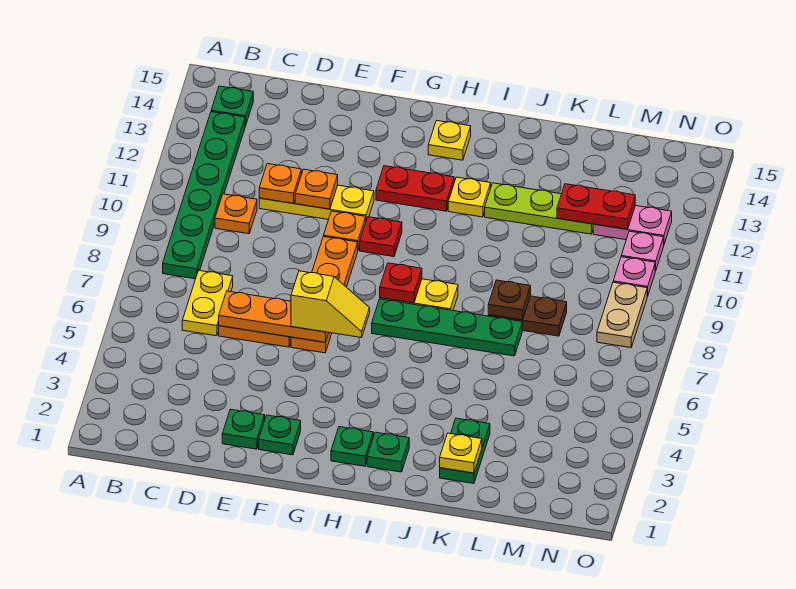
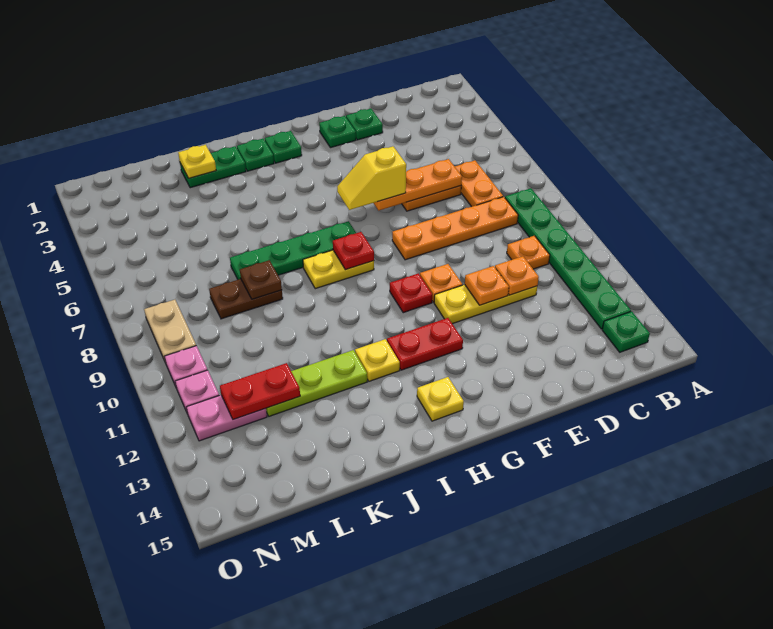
yellow plate C6:C7 level 1 -> orange plate C6:C7 level 1
orange plate F6:F9 level 1 -> orange plate C8:F8 level 1
green plate K2:K3 level 1 -> green plate J2:K2 level 1

